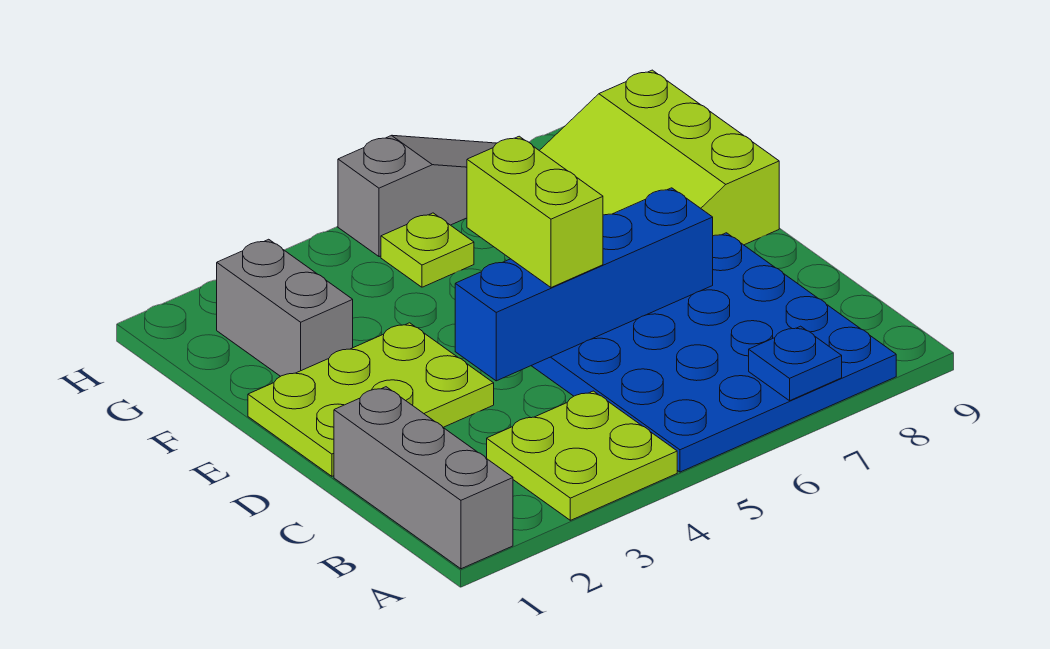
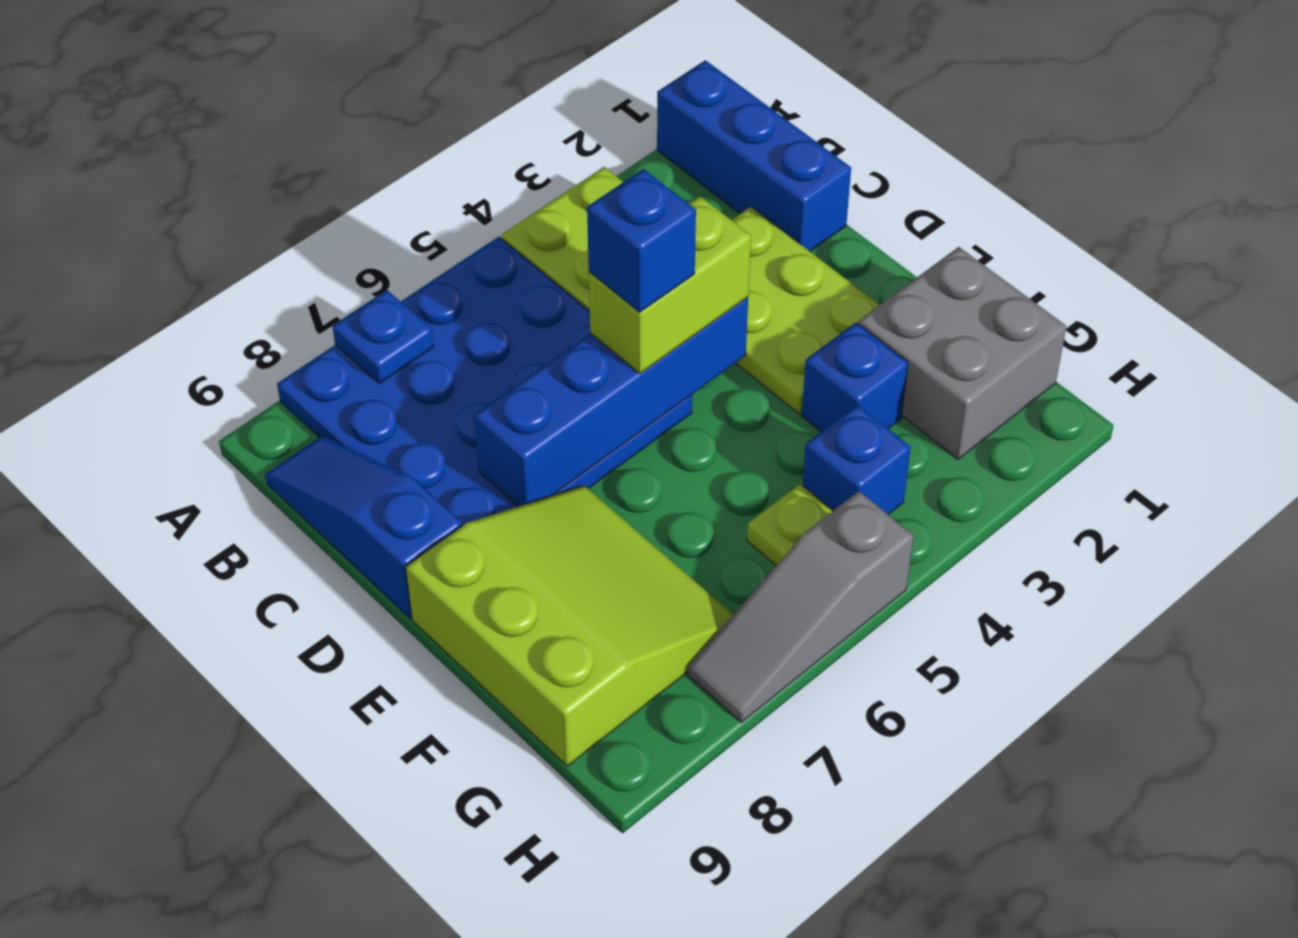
grey brick A1:C1 level 1 -> blue brick A1:C1 level 1
none -> blue slope B9:D9 level 1 top D
lime plate D1:E3 level 1 -> lime plate C2:E3 level 1
lime brick D5:E5 level 3 -> lime brick D4:D5 level 3
none -> blue brick D5 level 4
grey brick F2:G2 level 1 -> grey brick F1:G2 level 1
none -> blue brick F3 level 1
none -> blue brick G4 level 1

